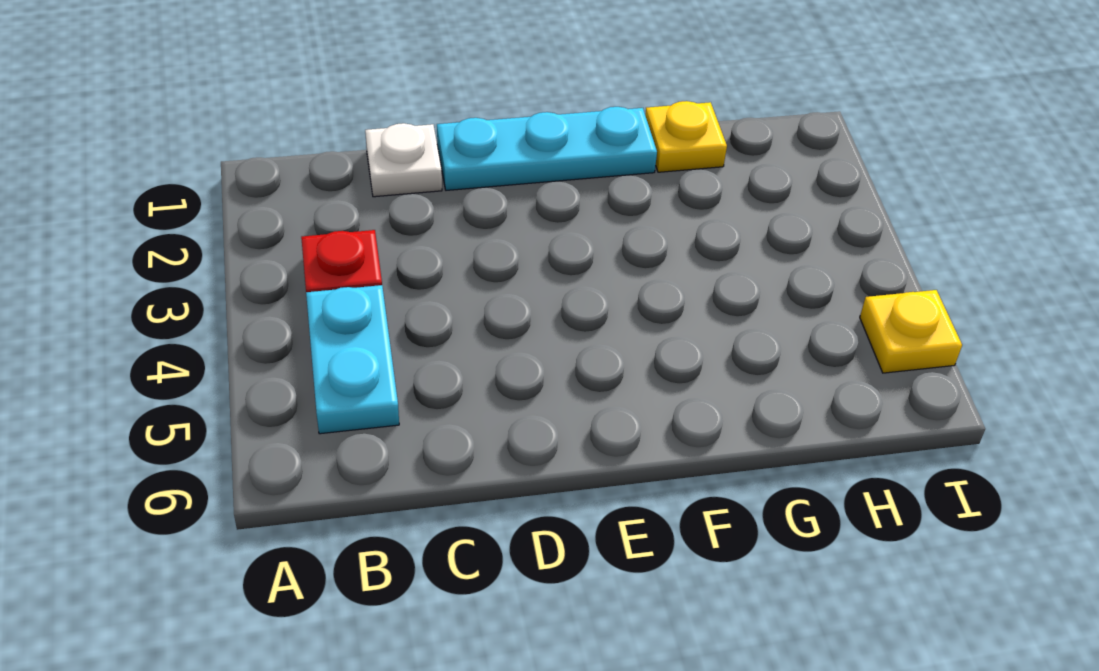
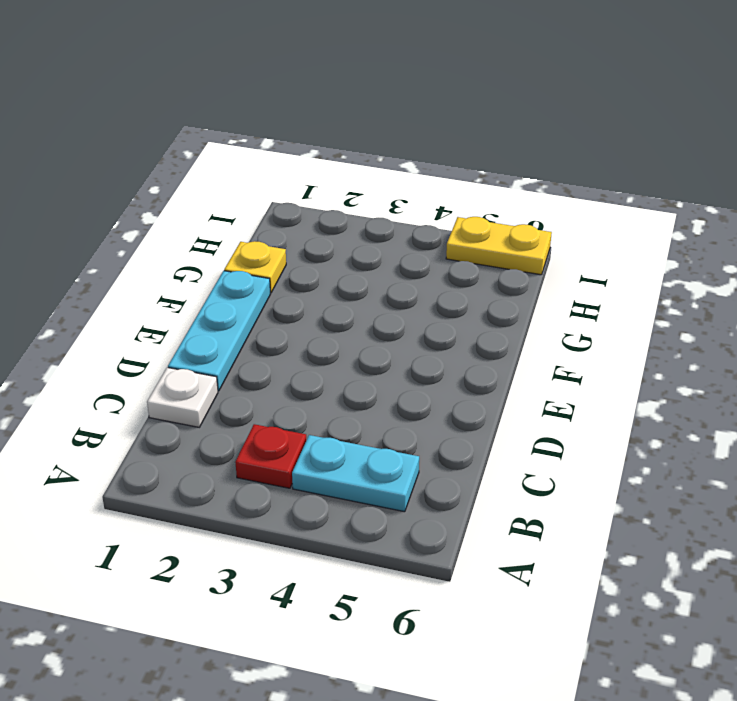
yellow plate I5 level 1 -> yellow plate I5:I6 level 1

